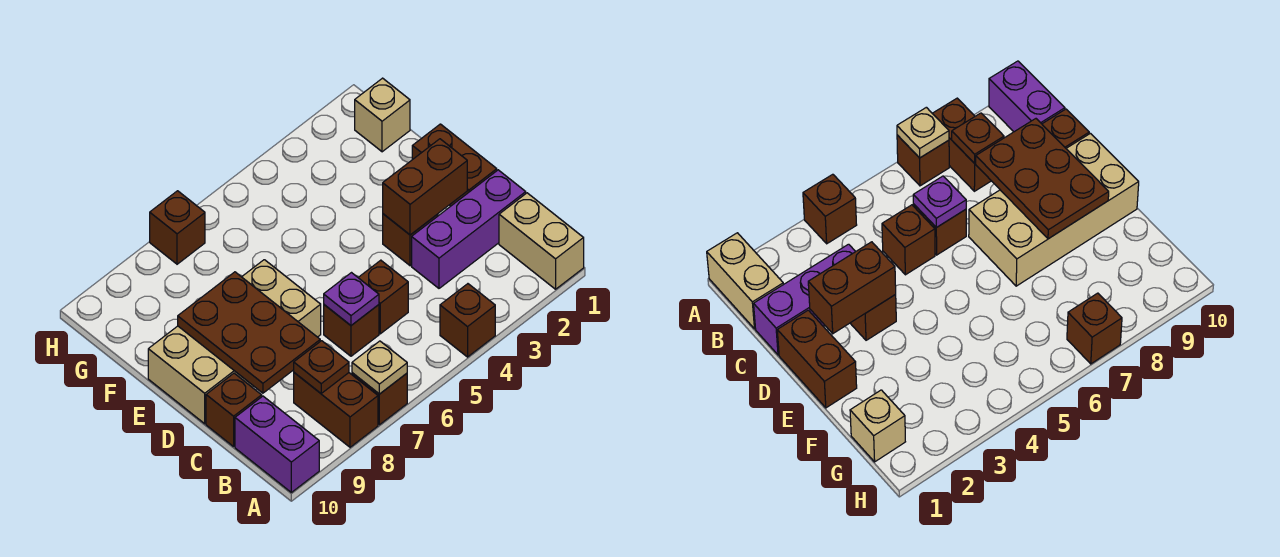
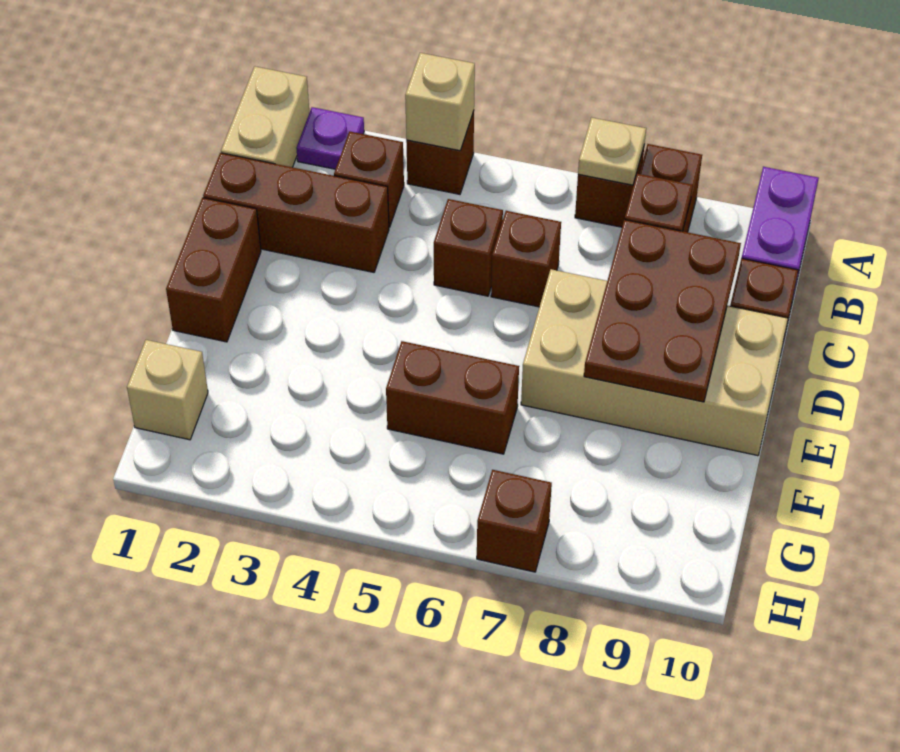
none -> tan brick A4 level 2
purple brick C1:C3 level 1 -> brown brick C1:C3 level 1
purple plate C6 level 2 -> purple plate A2 level 1
brown brick D2:D3 level 2 -> brown brick F5:F6 level 1
brown brick D3 level 1 -> brown brick B3 level 1

